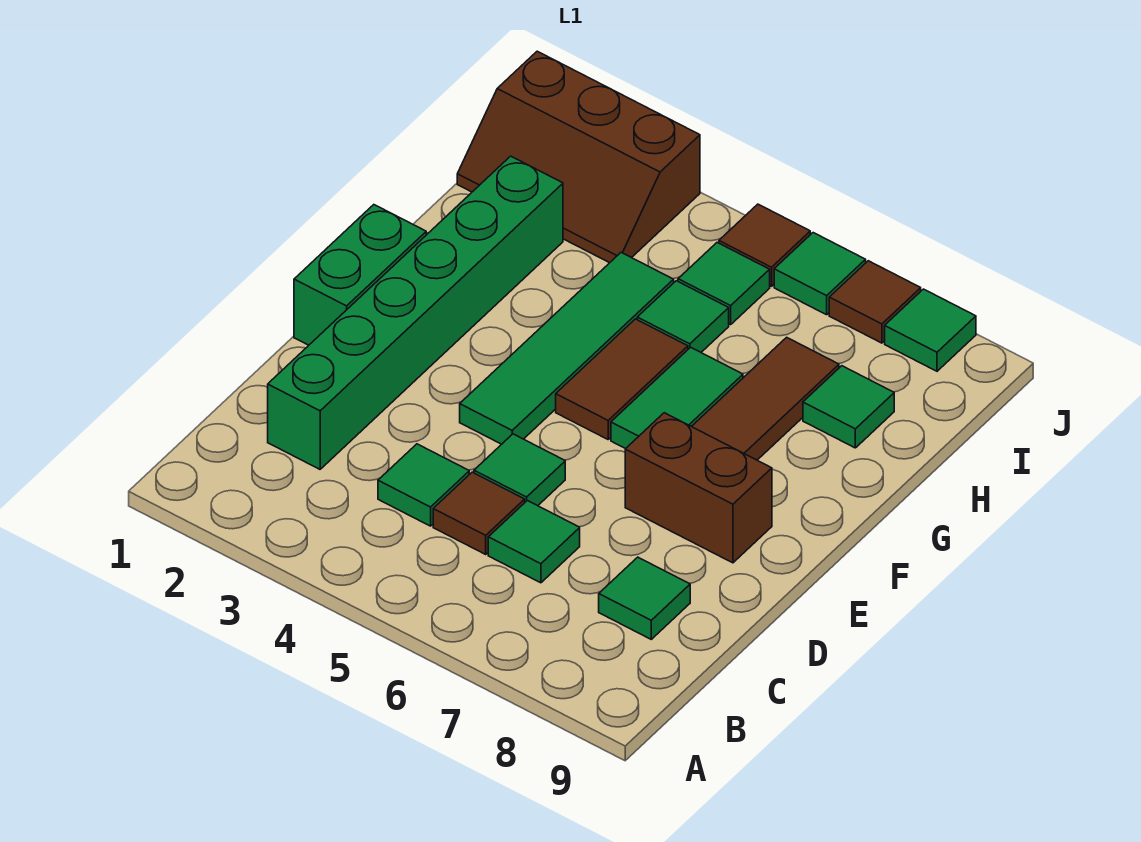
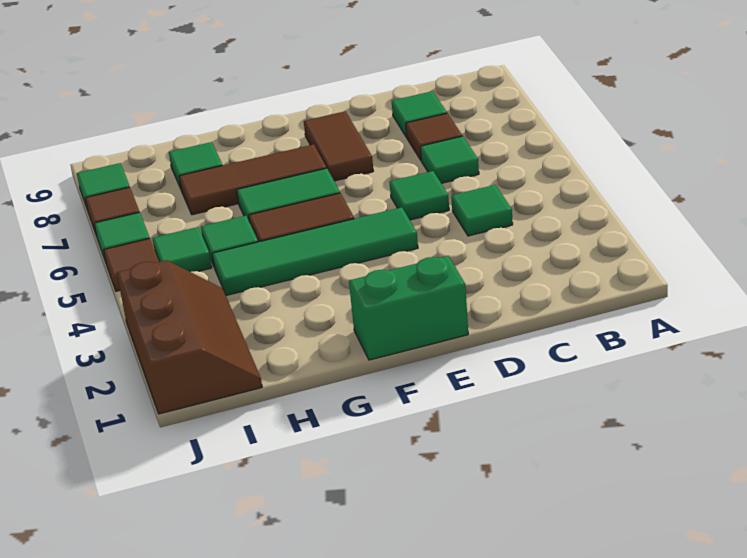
green brick C2:H2 level 1 -> none
brown tile C5 level 1 -> brown tile C7 level 1
brown brick E7:E8 level 1 -> brown tile E7:E8 level 1

